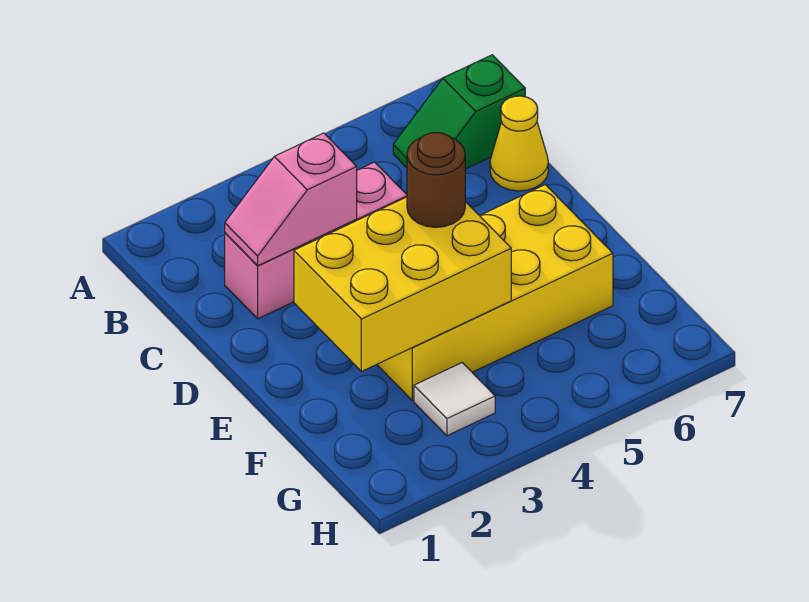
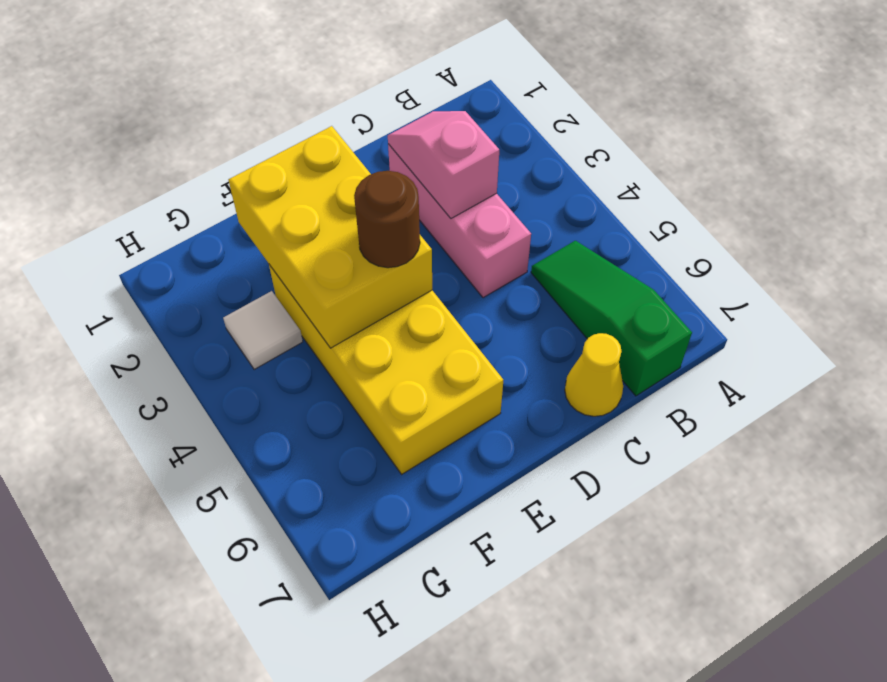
green slope B6:B7 level 1 top 7 -> green slope B5:B7 level 1 top 7

